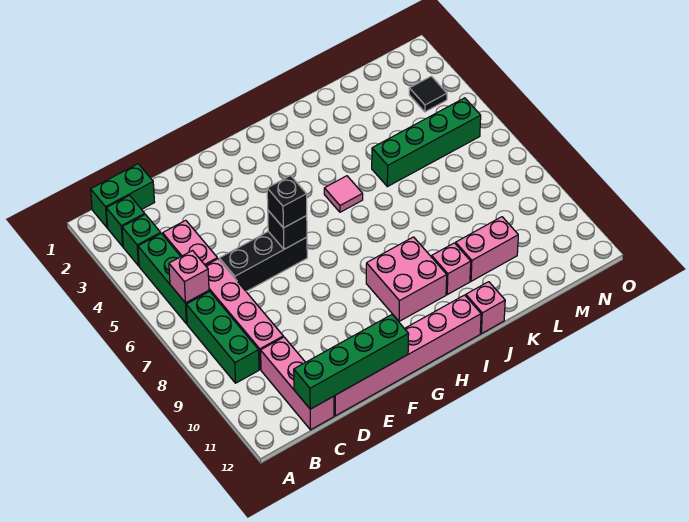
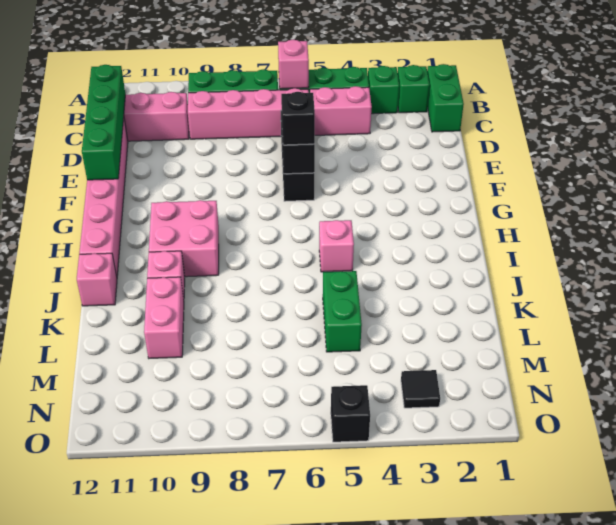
pink tile I5 level 1 -> pink brick I5 level 1
green brick K5:N5 level 1 -> green brick K5:L5 level 1
none -> black brick O5 level 1

